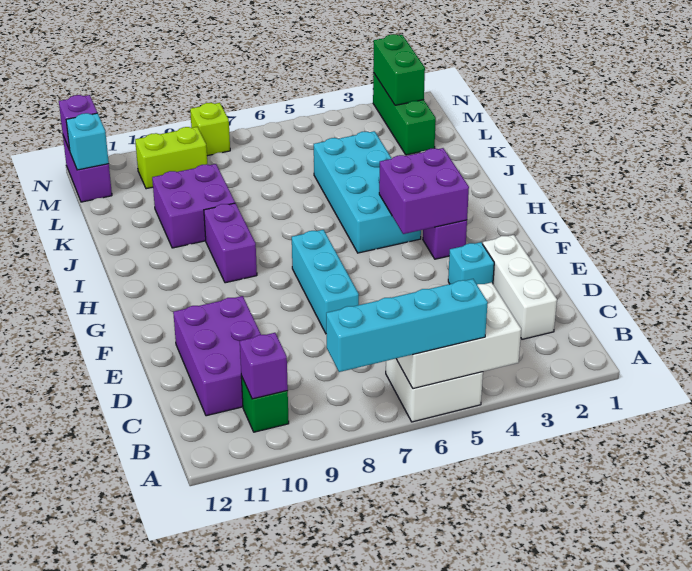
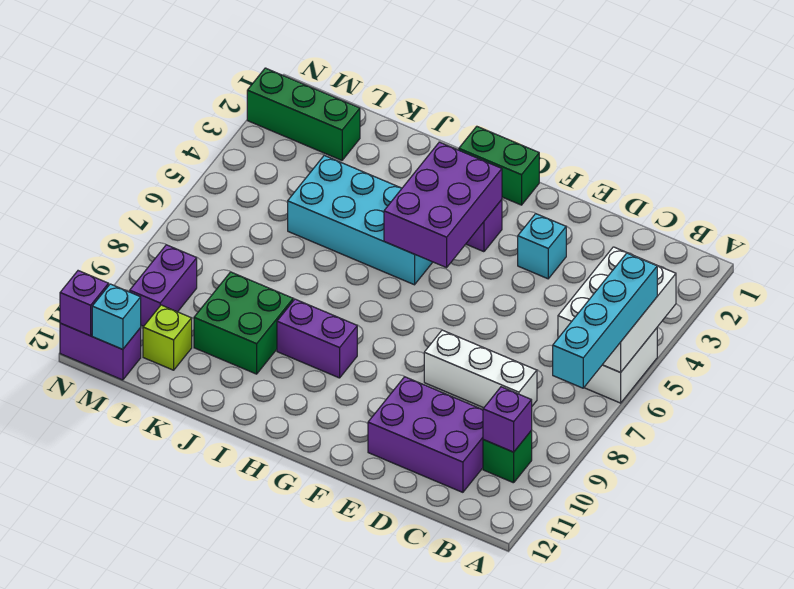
white brick C2:E2 level 1 -> white brick C8:E8 level 1
cyan brick E7:G7 level 1 -> none
purple brick G3:H4 level 2 -> purple brick G3:H5 level 2
purple brick J9:K10 level 1 -> green brick J9:K10 level 1
green brick M2:N2 level 2 -> green brick G1:H1 level 1
lime brick M9:M10 level 1 -> purple brick M9:M10 level 1
lime brick N8 level 1 -> lime brick L11 level 1

